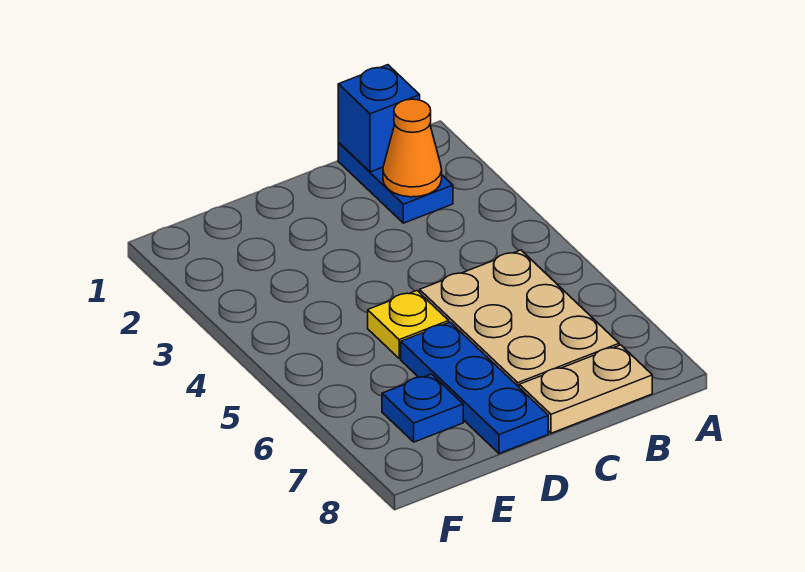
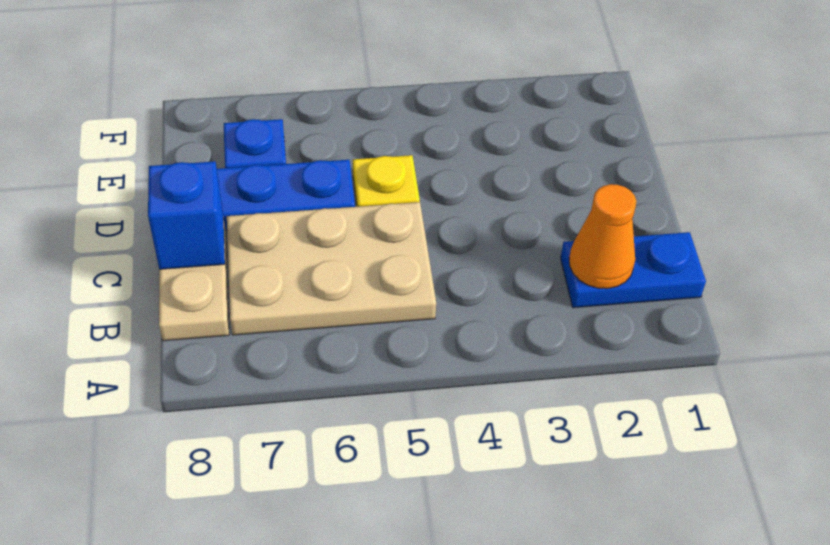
blue brick B1 level 2 -> blue brick C8 level 2

